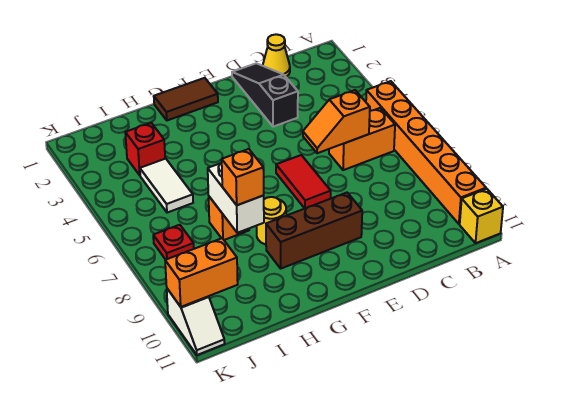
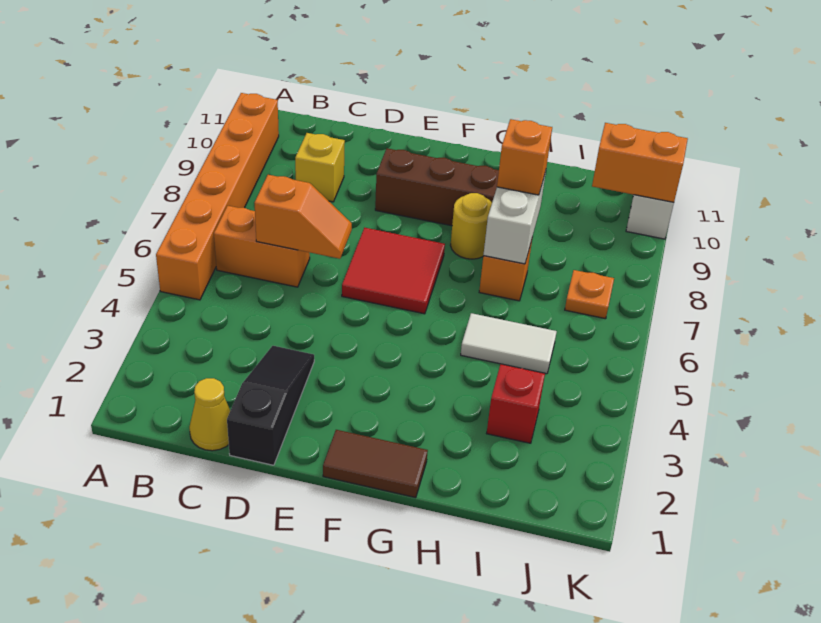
yellow brick A11 level 1 -> yellow brick C9 level 1
black slope D1:D3 level 1 top 3 -> black slope D1:D3 level 1 top 1
red tile E6:E7 level 1 -> red tile E6:F7 level 1
white tile I4:I5 level 1 -> white tile H5:I5 level 1
red plate J7 level 1 -> orange plate J7 level 1

